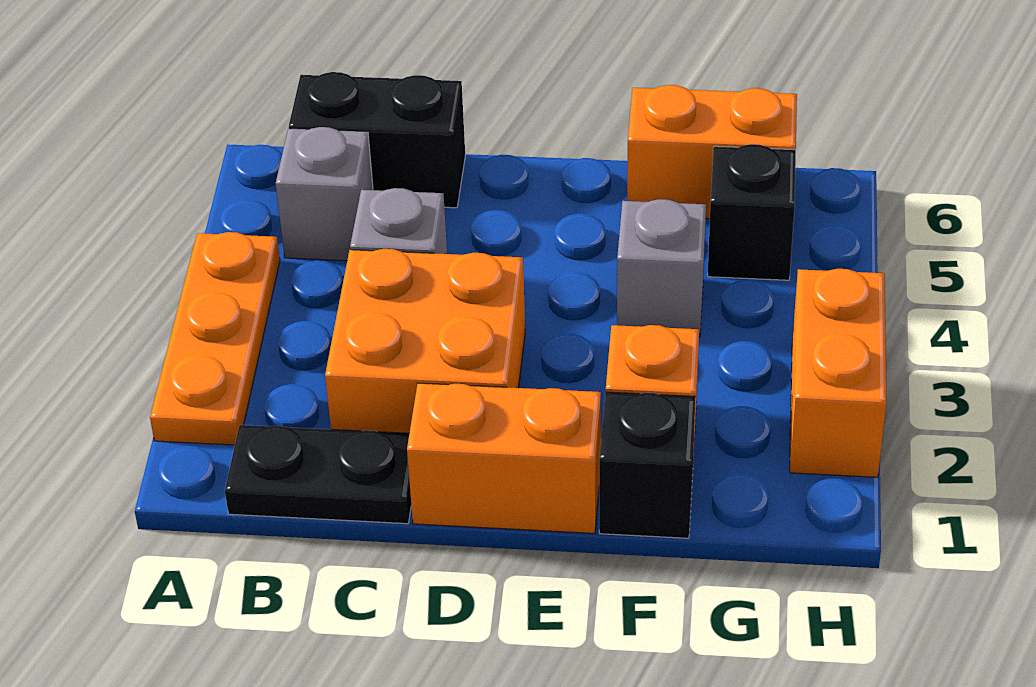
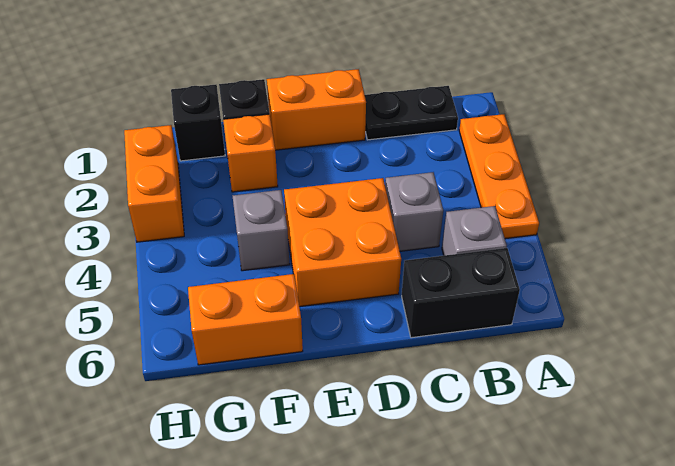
orange brick C2:D3 level 1 -> orange brick D4:E5 level 1
black brick G5 level 1 -> black brick G1 level 1

